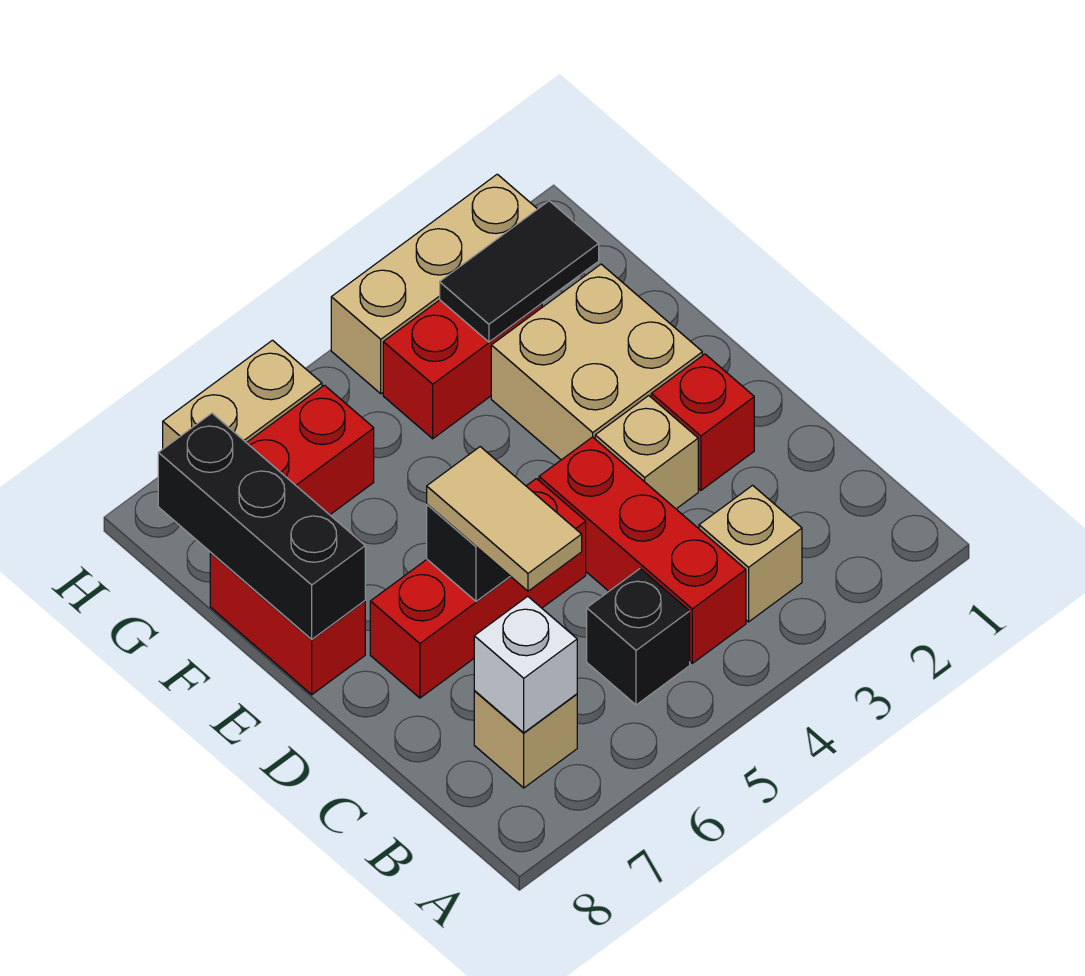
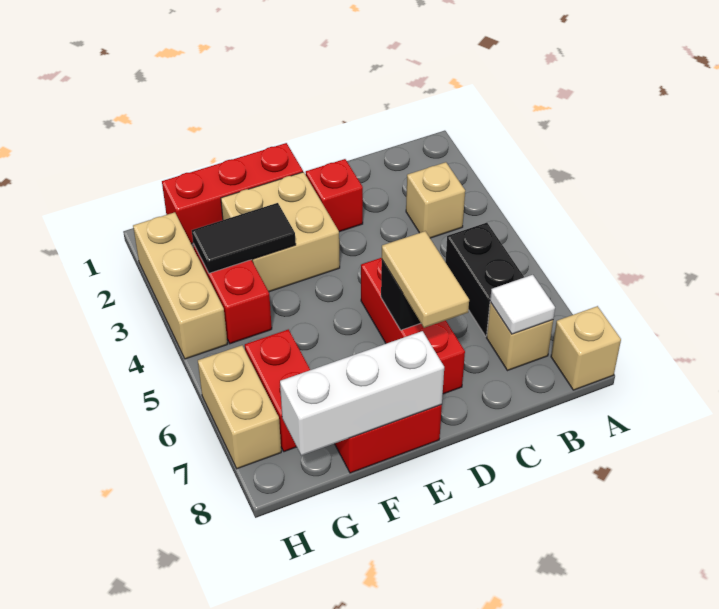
red brick B4:D4 level 1 -> red brick E1:G1 level 1
black brick B5 level 1 -> black brick B5:B6 level 1
white brick B7 level 2 -> white tile B7 level 2
tan tile C6:D6 level 3 -> tan tile D6:D7 level 3
tan brick D3 level 1 -> tan brick A8 level 1
black brick E8:G8 level 2 -> white brick E8:G8 level 2
black tile G2:G3 level 2 -> black tile F3:G3 level 2

